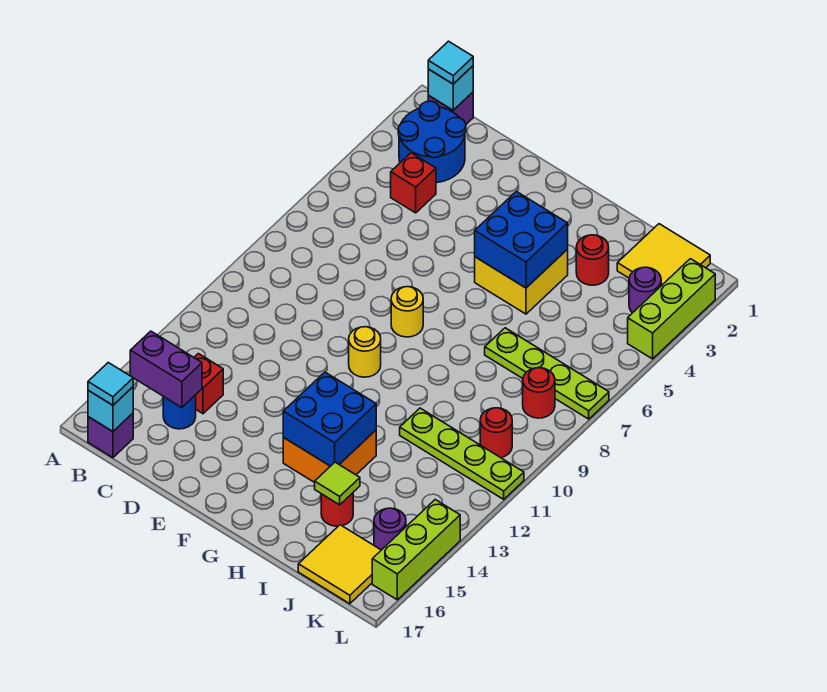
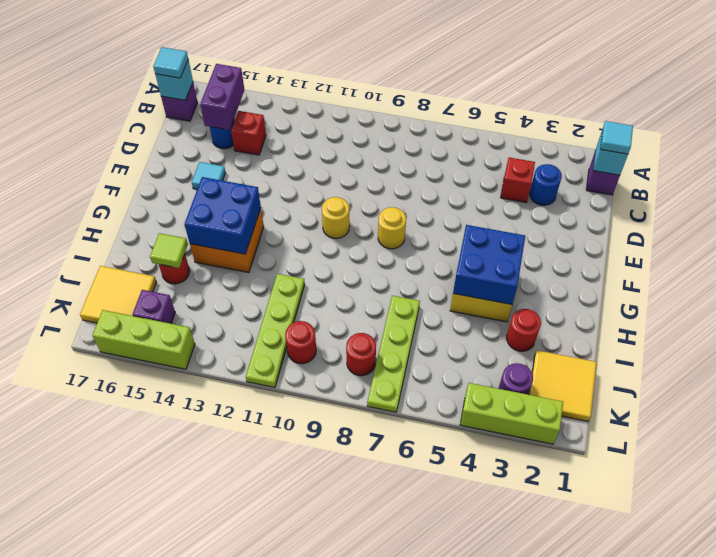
blue round brick B2:C3 level 1 -> blue round brick C3 level 1
none -> cyan tile E15 level 1
purple round brick K15 level 1 -> purple brick K15 level 1

